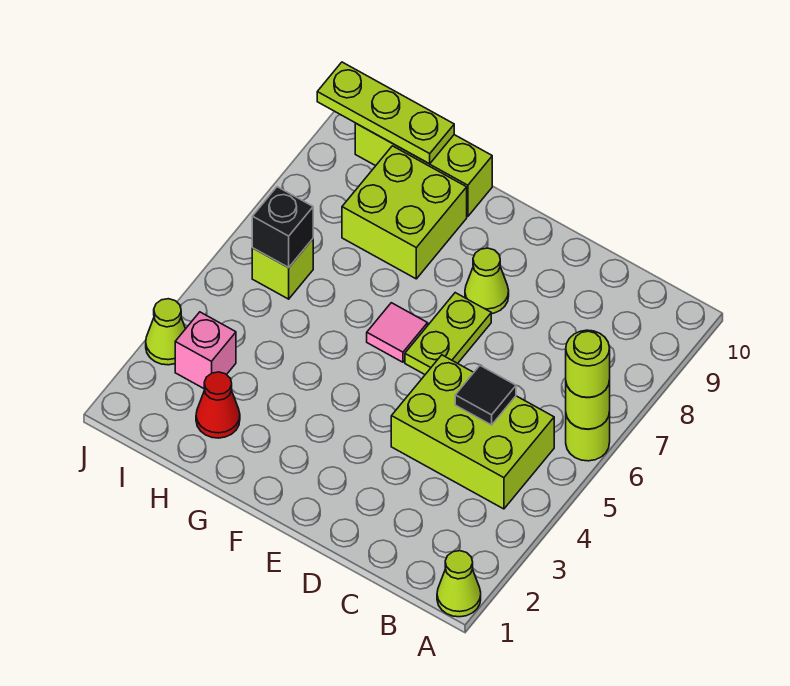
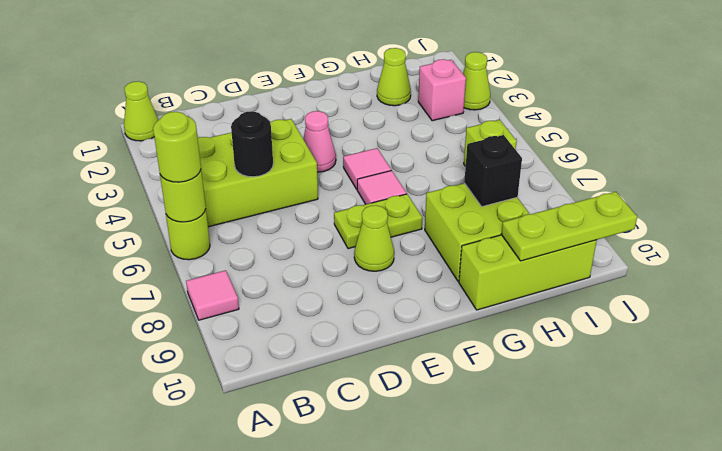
none -> pink tile A8 level 1
black tile C5 level 2 -> black round brick C5 level 2
none -> pink cone E4 level 1
lime plate E6:E7 level 1 -> lime plate E7:F7 level 1
none -> pink tile F5 level 1
red cone H2 level 1 -> lime cone H2 level 1
black brick I6 level 2 -> black brick H8 level 2

